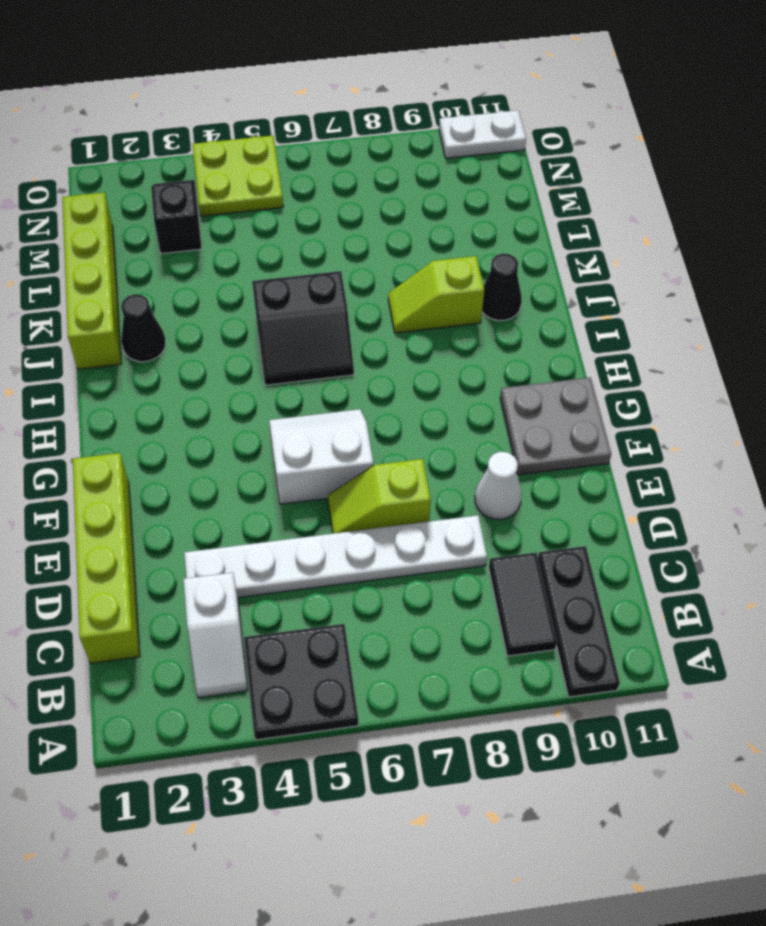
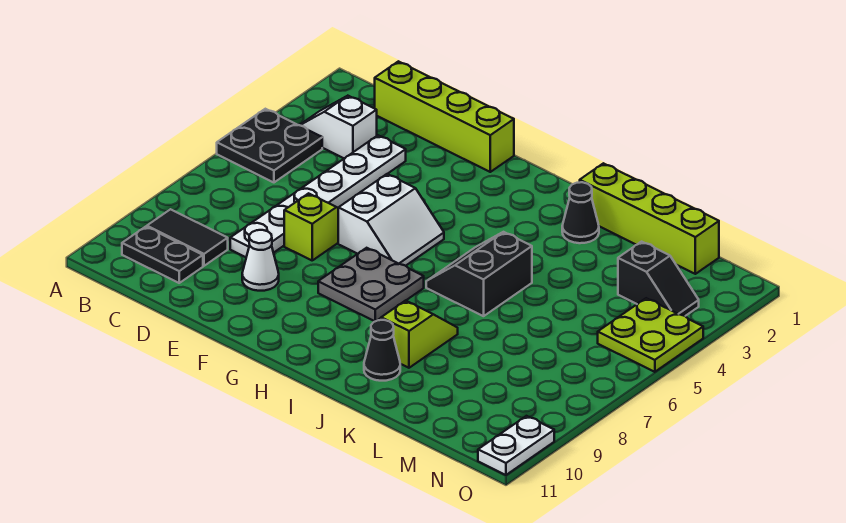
black plate A10:C10 level 1 -> black plate B10:C10 level 1
grey plate F10:G11 level 1 -> grey plate G7:H8 level 1

